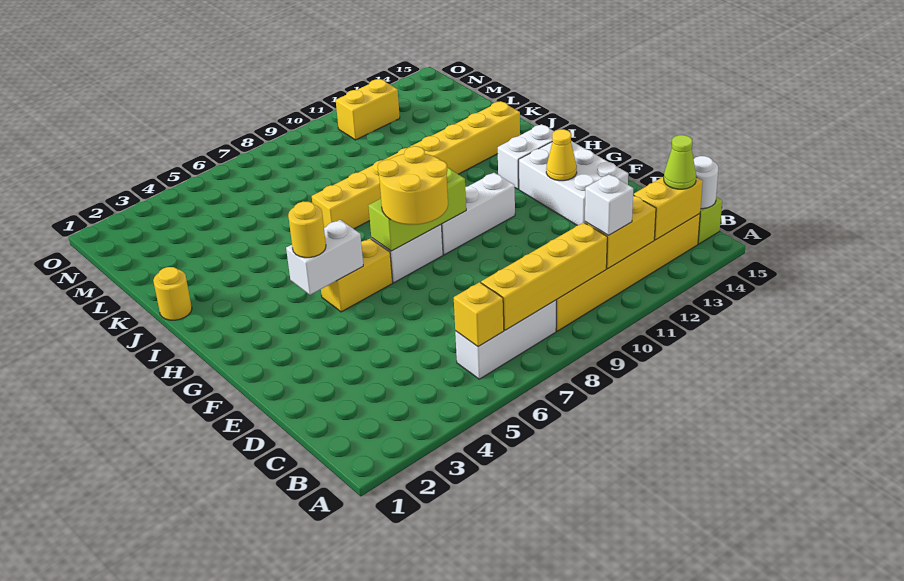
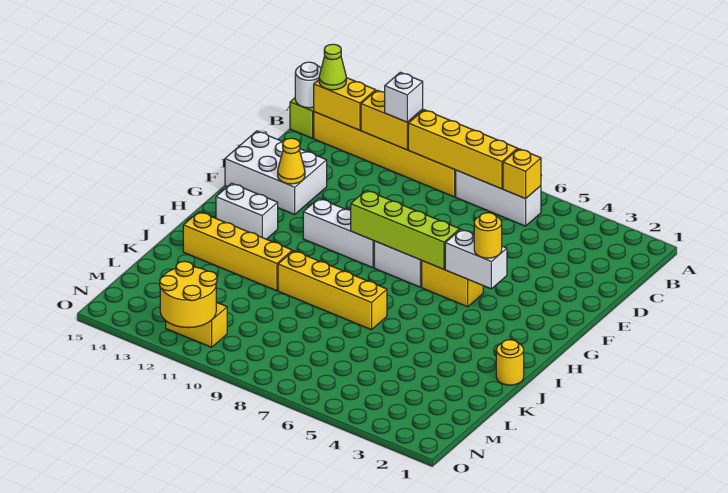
white brick E13:G14 level 1 -> white brick E13:F15 level 1
yellow round brick F7:G8 level 3 -> yellow round brick N11:O12 level 2
lime brick G7:G9 level 2 -> lime brick G6:G9 level 2

